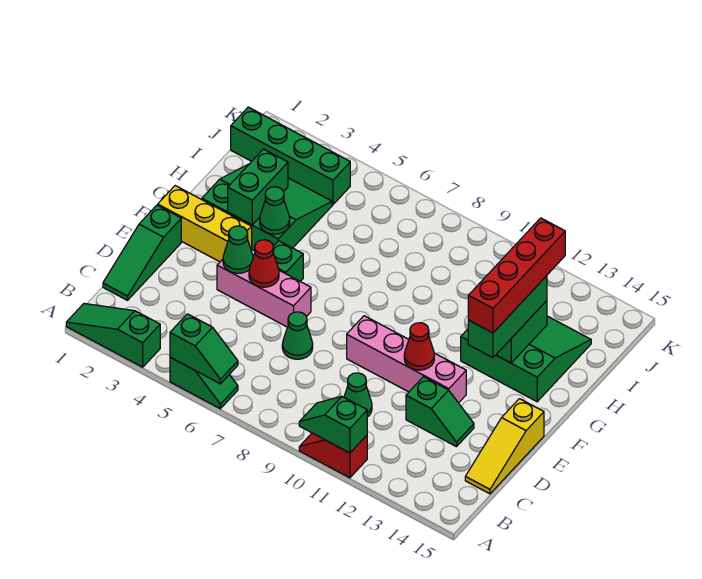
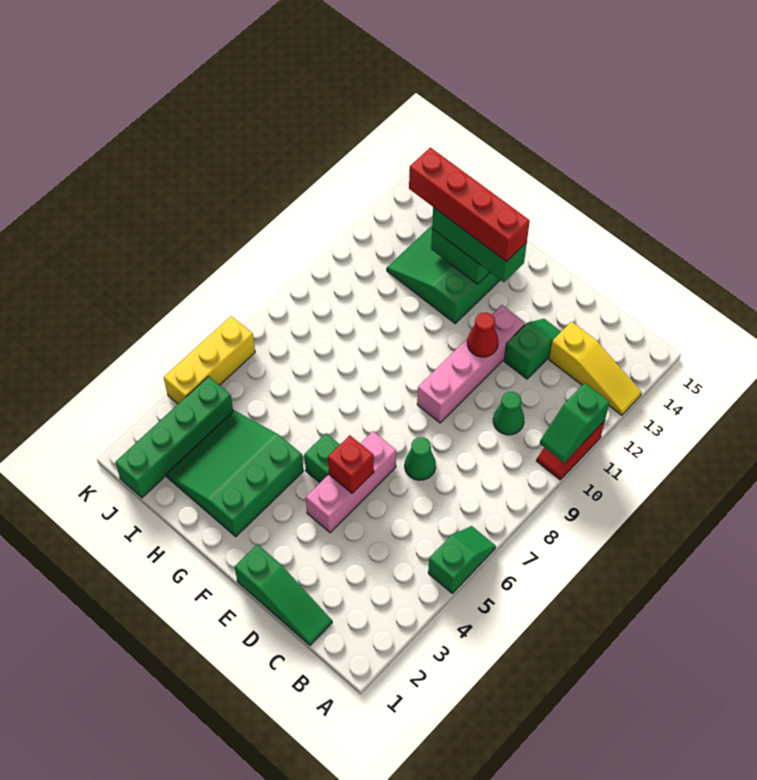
green slope A1:A3 level 1 top 3 -> none
green slope A5:A6 level 2 top 5 -> none
yellow slope C15:E15 level 1 top E -> yellow slope A13:C13 level 1 top C
green cone E4 level 2 -> none
red cone E5 level 2 -> red brick E5 level 2
yellow brick F1:F3 level 1 -> yellow brick K4:K6 level 1
green brick G3:H3 level 2 -> none
green cone G4 level 2 -> none

